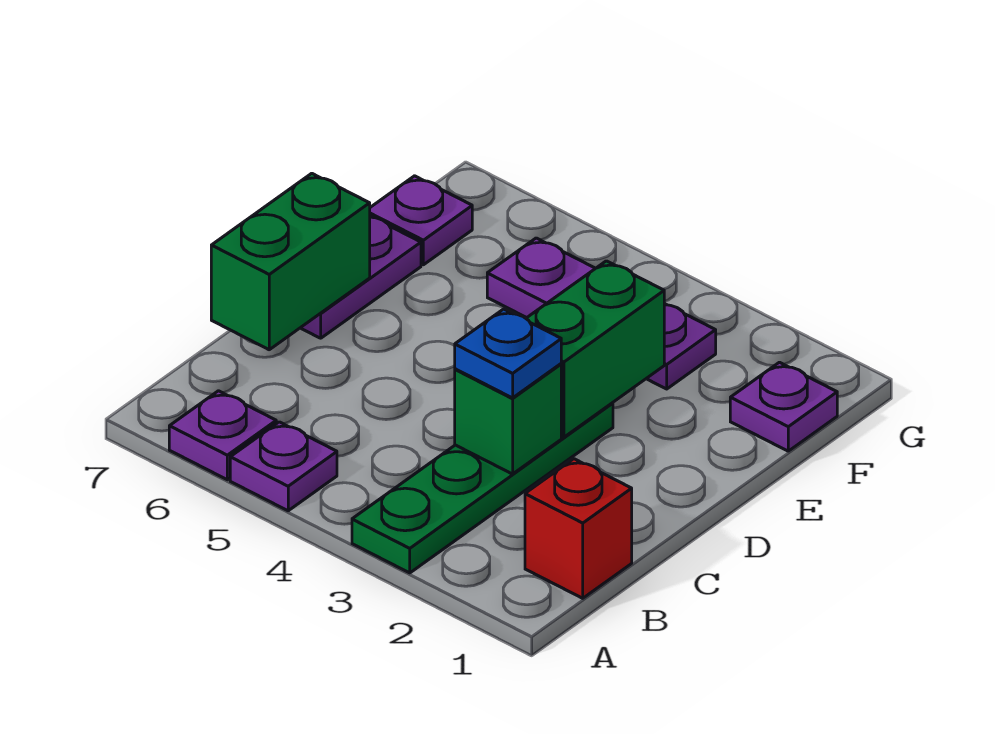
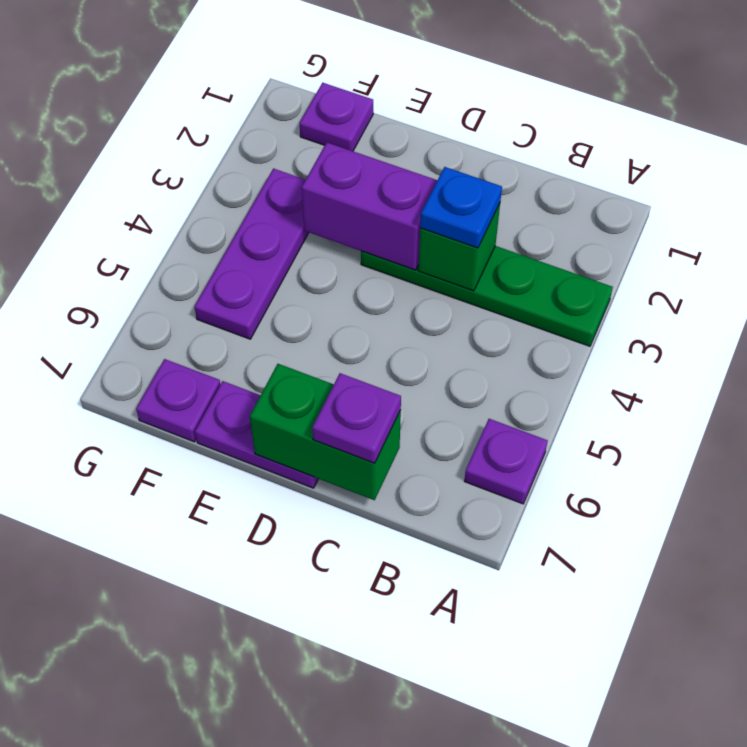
purple plate A5 level 1 -> purple plate C7 level 3
red brick B1 level 1 -> none
green brick D3:E3 level 2 -> purple brick D3:E3 level 2

